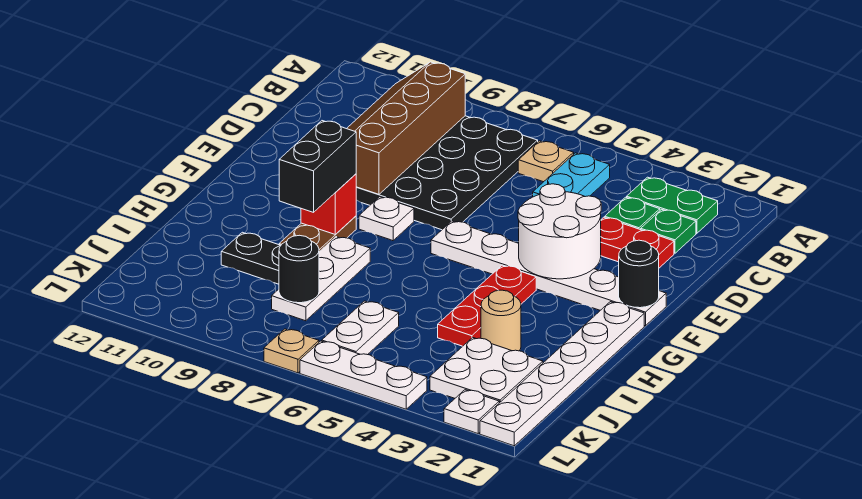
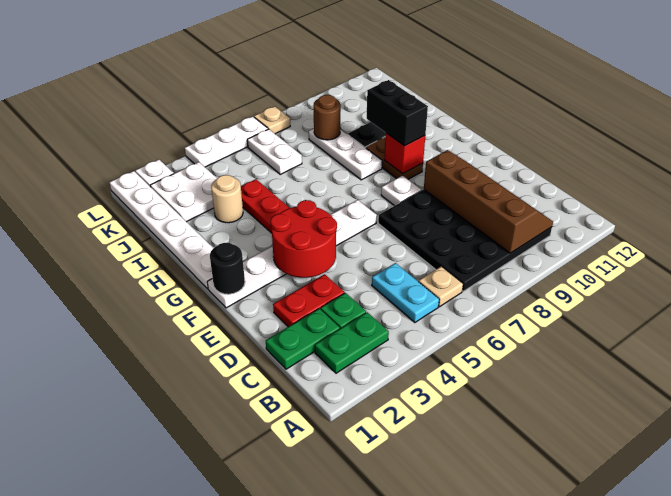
green plate C2 level 1 -> green plate C1:C2 level 1
white round brick E3:F4 level 2 -> red round brick E3:F4 level 2
black round brick J8 level 2 -> brown round brick J8 level 2

